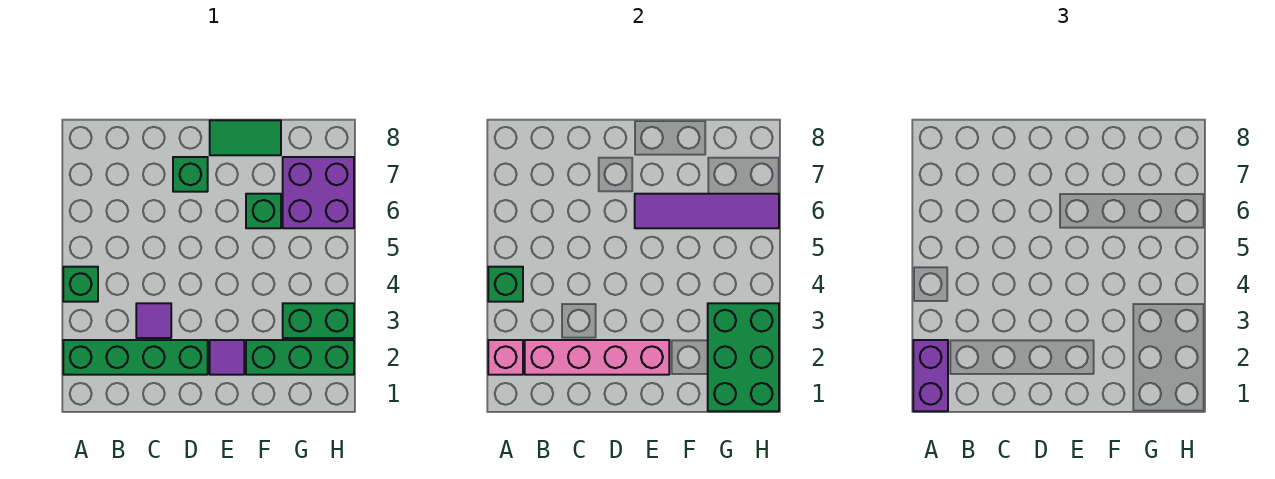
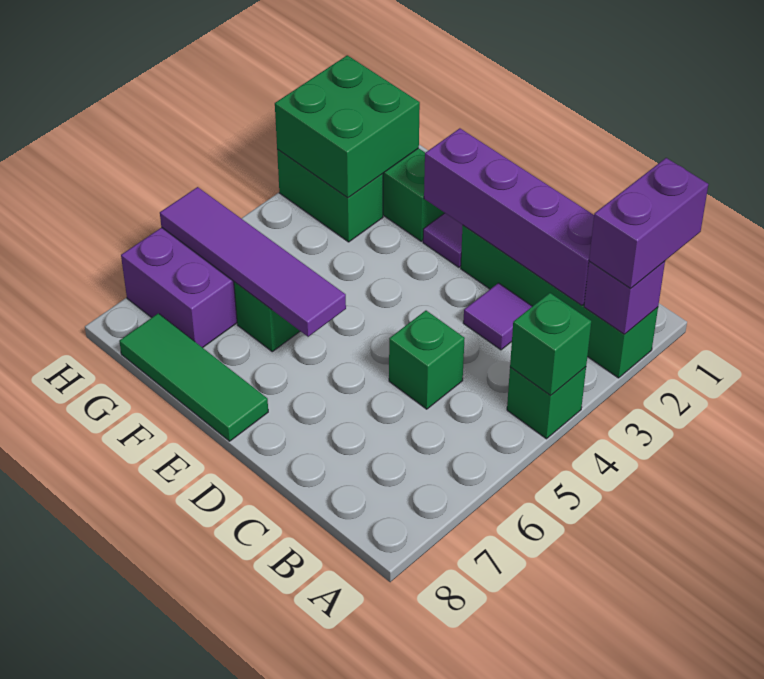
pink brick A2 level 2 -> purple brick A2 level 2
pink brick B2:E2 level 2 -> purple brick B2:E2 level 2
green brick D7 level 1 -> green brick C5 level 1
green tile E8:F8 level 1 -> green tile E8:G8 level 1
green brick G1:H3 level 2 -> green brick G2:H3 level 2

